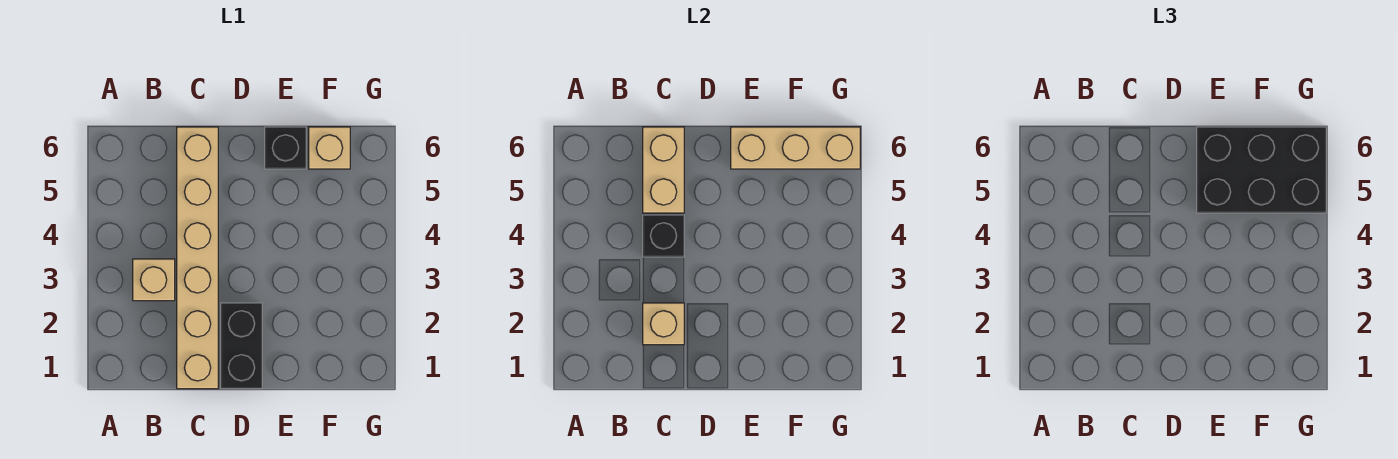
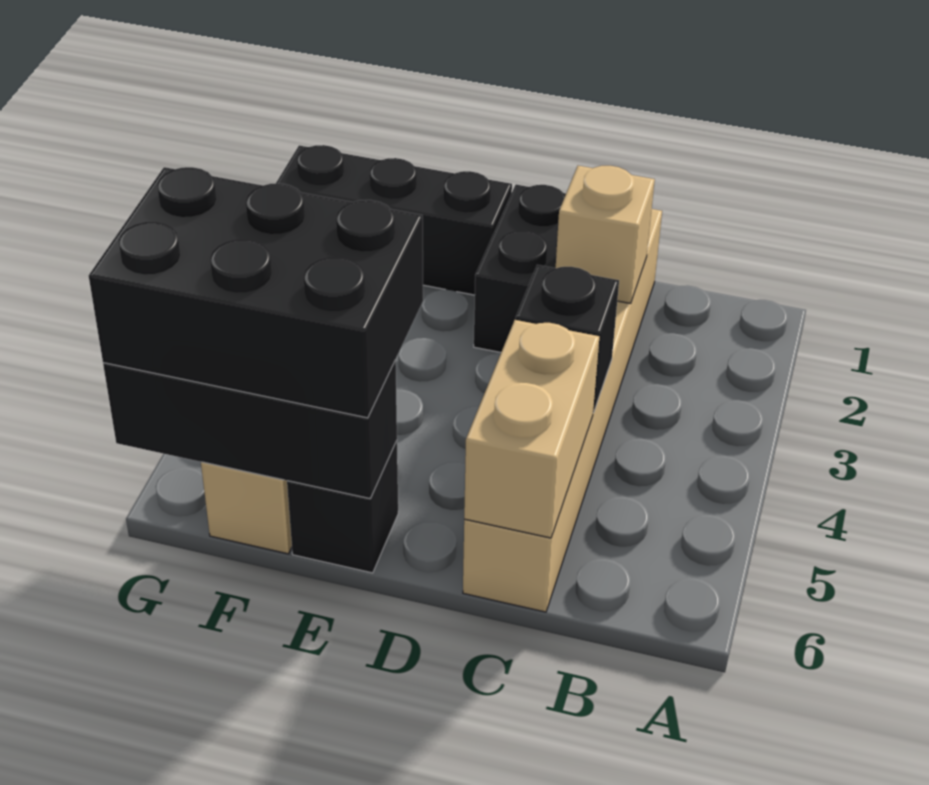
tan brick B3 level 1 -> none
none -> black brick E1:G1 level 1
tan brick E6:G6 level 2 -> black brick E6:G6 level 2

